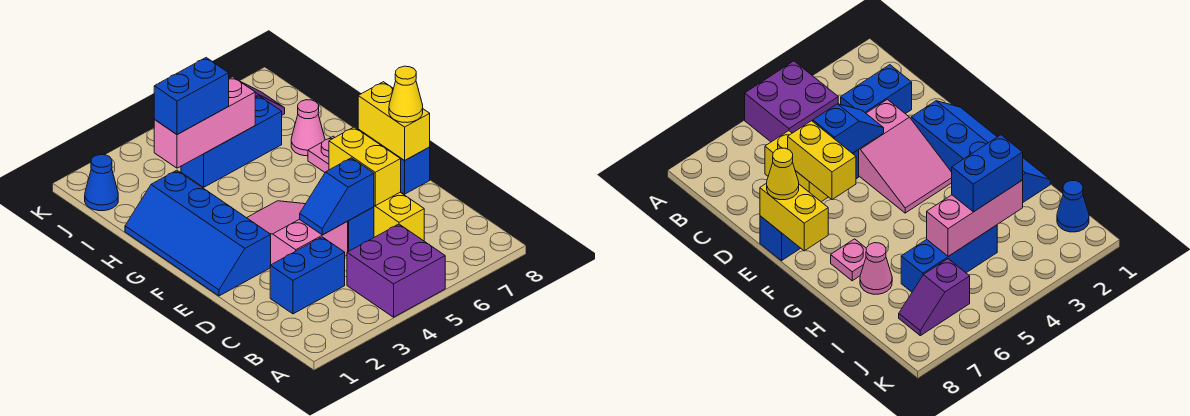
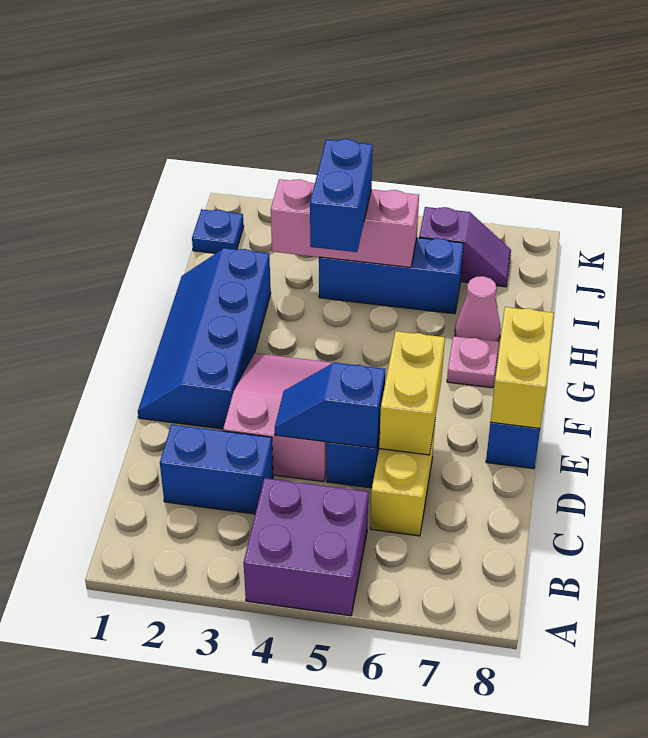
yellow cone E8 level 3 -> none
blue brick I3:I4 level 3 -> blue brick H4:I4 level 3
blue cone J1 level 1 -> blue plate J1 level 1

